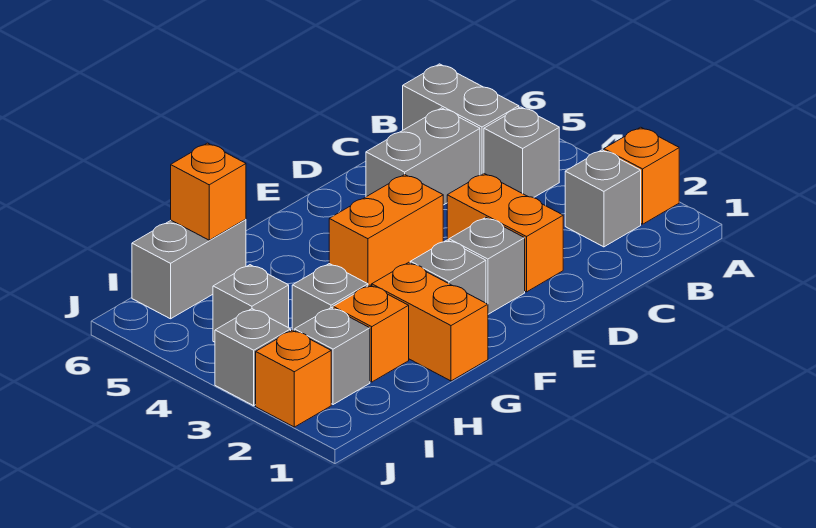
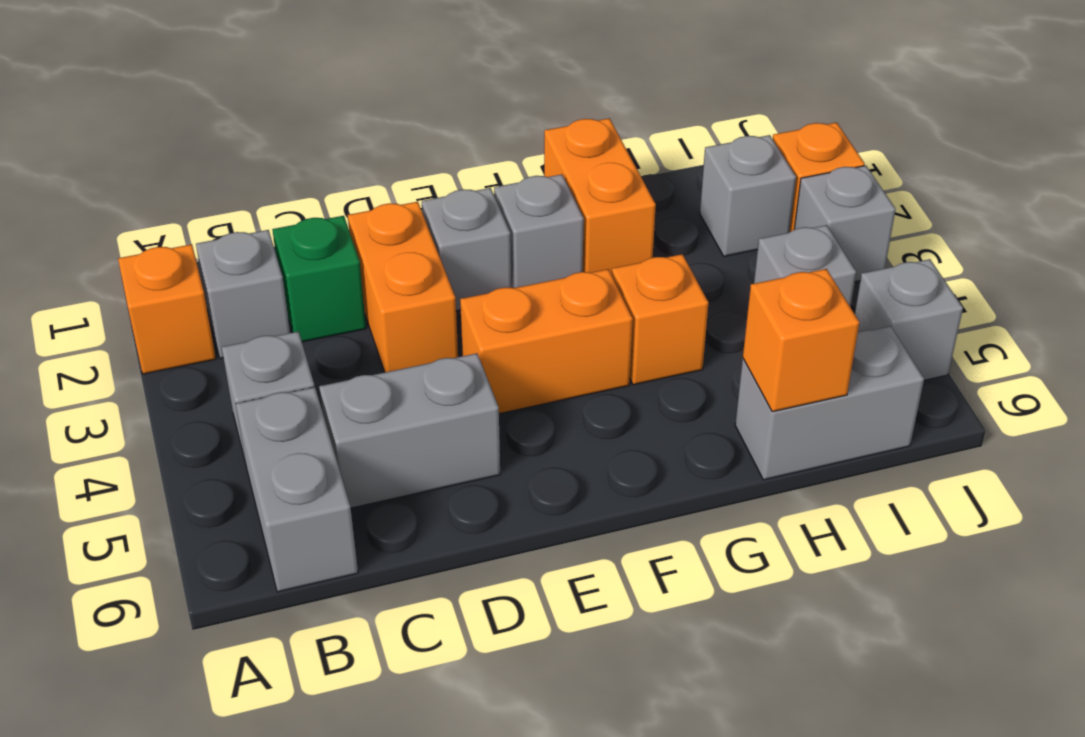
none -> green brick C2 level 1
orange brick H2 level 1 -> orange brick G4 level 1
grey brick H3 level 1 -> grey brick J5 level 1

